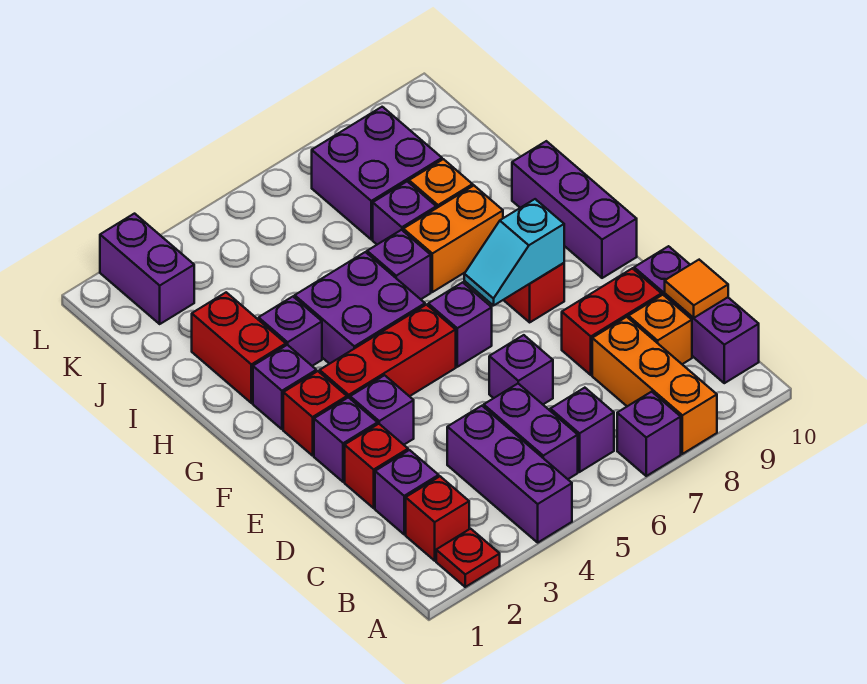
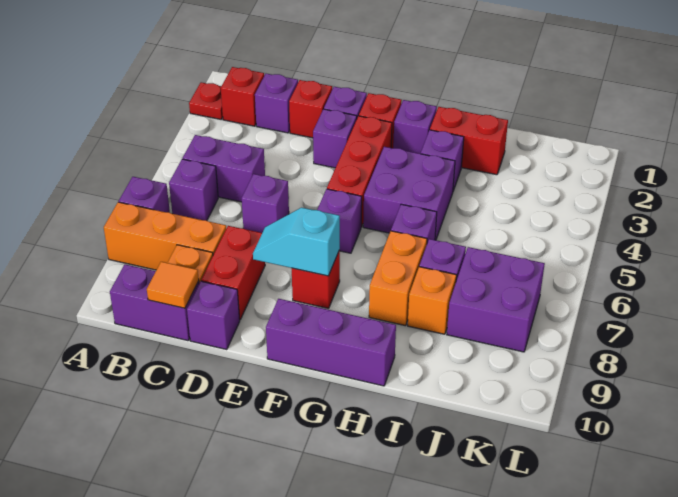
purple brick A4:C4 level 1 -> none
cyan slope F7:F8 level 2 top 8 -> cyan slope E8:F8 level 2 top F
purple brick K2:L2 level 1 -> none

